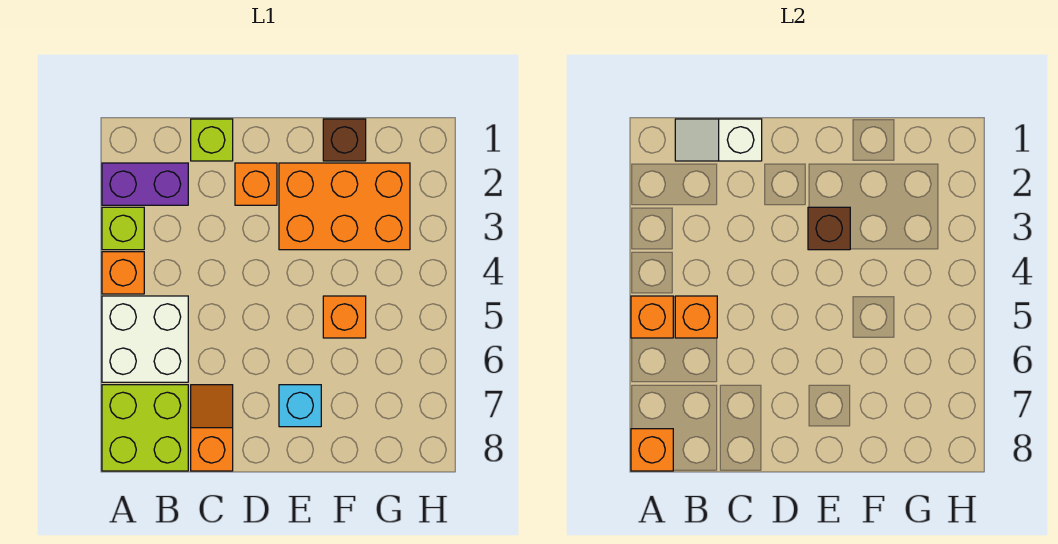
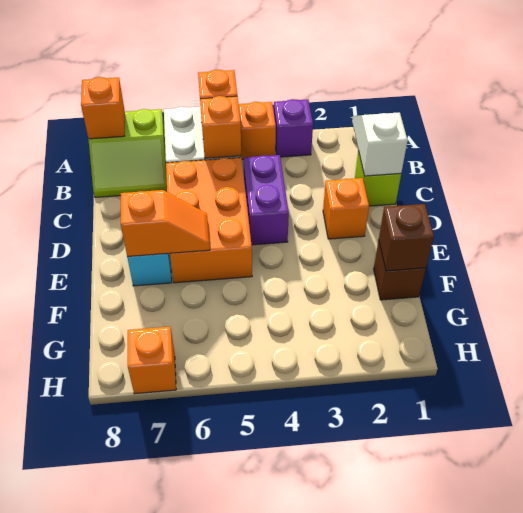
purple brick A2:B2 level 1 -> purple brick C4:D4 level 1
lime brick A3 level 1 -> purple brick A3 level 1
lime brick A7:B8 level 1 -> lime slope A7:B8 level 1 top A
orange slope C7:C8 level 1 top 8 -> orange slope E6:E7 level 2 top 7
orange brick E2:G3 level 1 -> orange brick C5:E6 level 1
brown brick E3 level 2 -> brown brick F1 level 2
orange brick F5 level 1 -> orange brick H7 level 1

